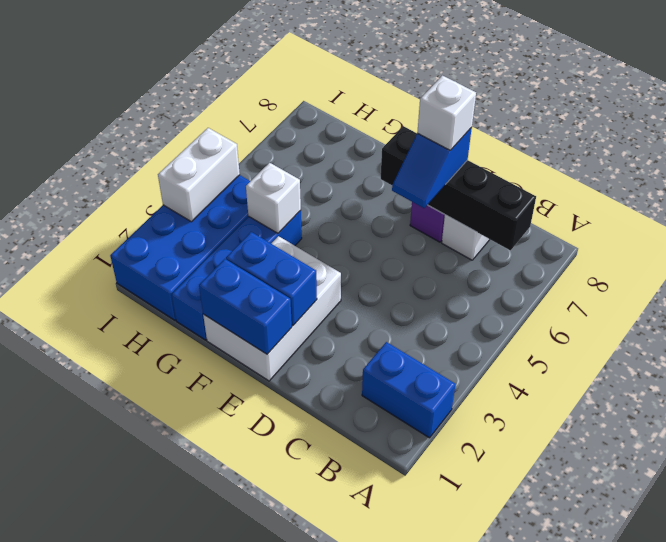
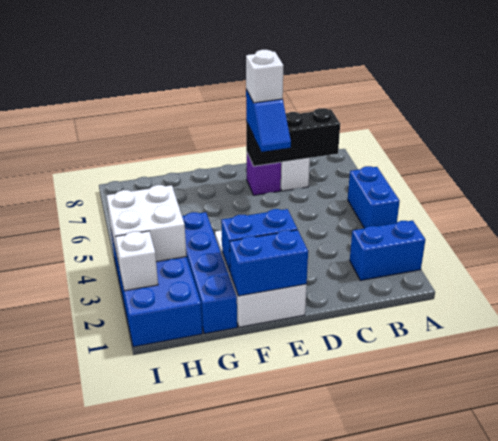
none -> blue brick A4:A5 level 1
black brick B7:E7 level 2 -> black brick B7:D7 level 2
white brick G4 level 2 -> white brick I2 level 2
white brick I3:I4 level 2 -> white brick H3:I4 level 2

